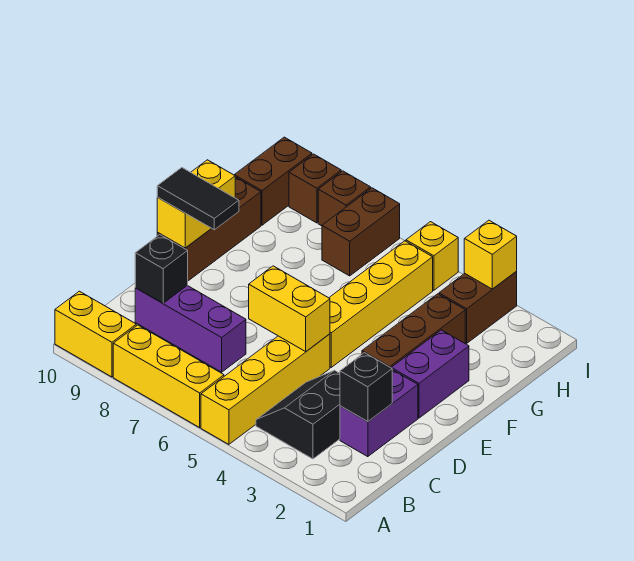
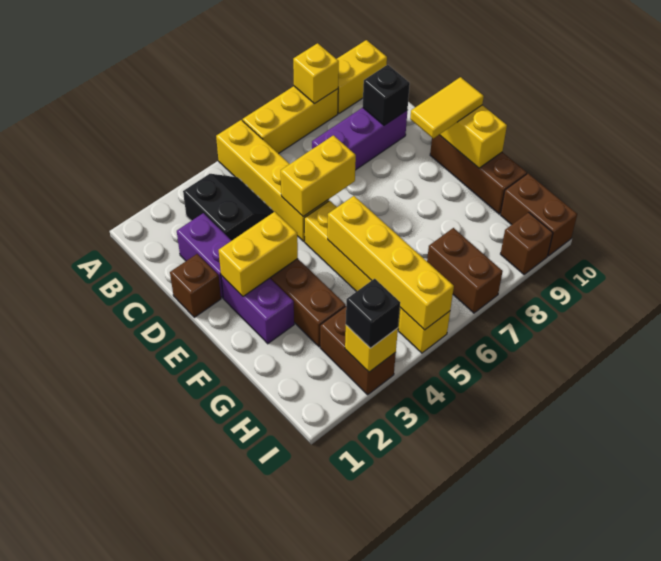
none -> yellow brick A8 level 2
black brick C2 level 2 -> black brick I3 level 3
none -> yellow brick E2:E3 level 2
black tile E9:E10 level 3 -> yellow tile E9:E10 level 3
none -> yellow brick F5:I5 level 2
brown brick I8 level 1 -> brown brick D1 level 1

